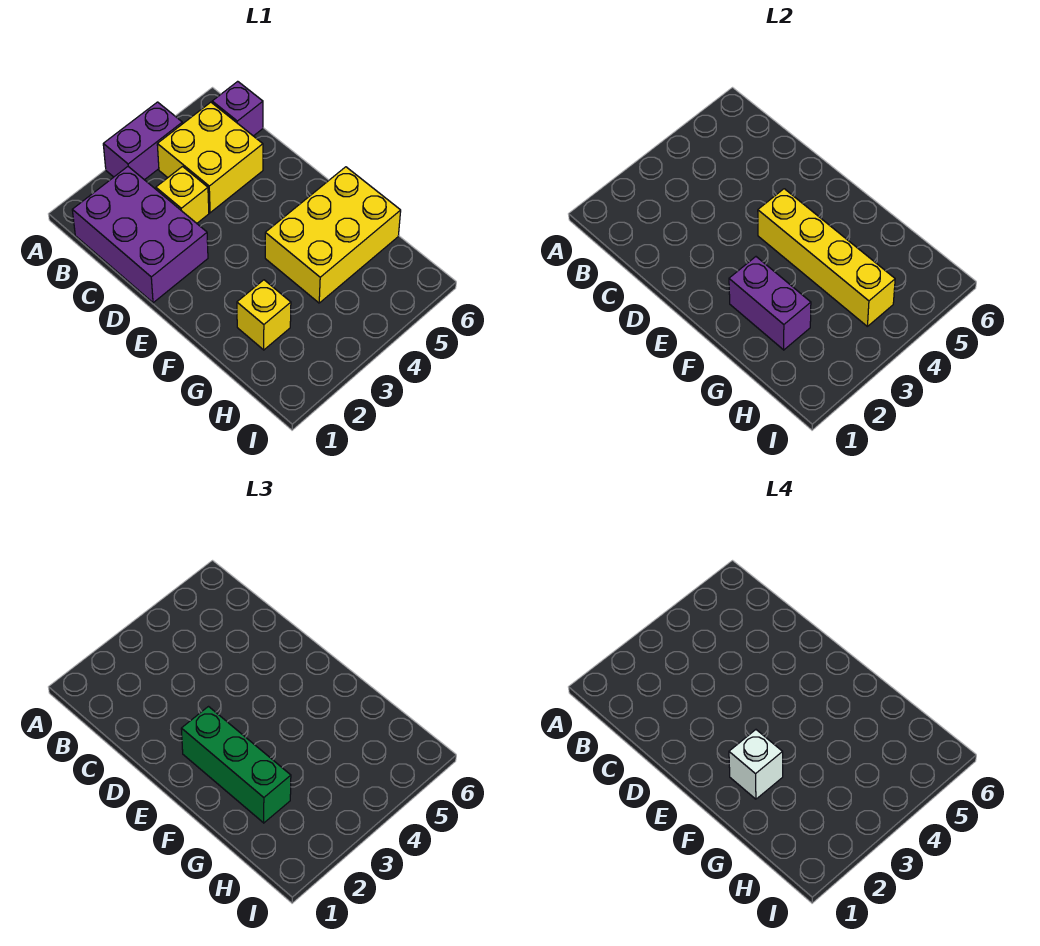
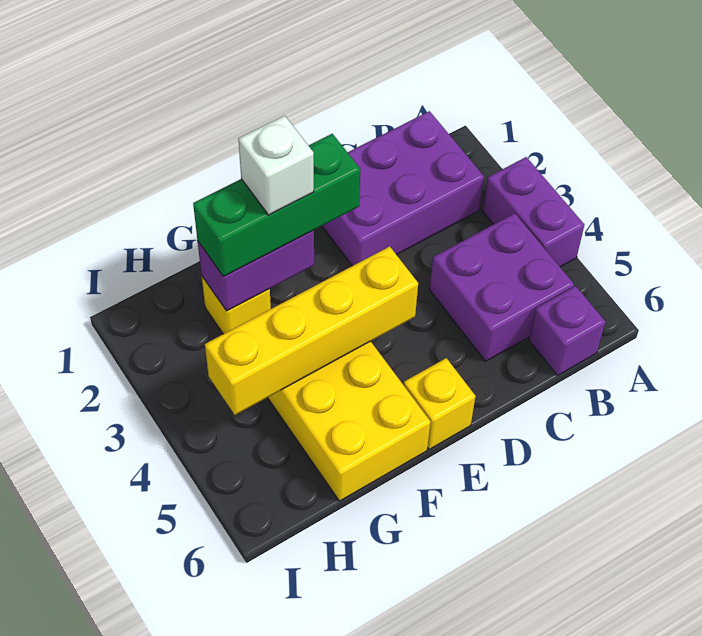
yellow brick B4:C5 level 1 -> purple brick B4:C5 level 1
yellow brick C3 level 1 -> yellow brick E6 level 1

